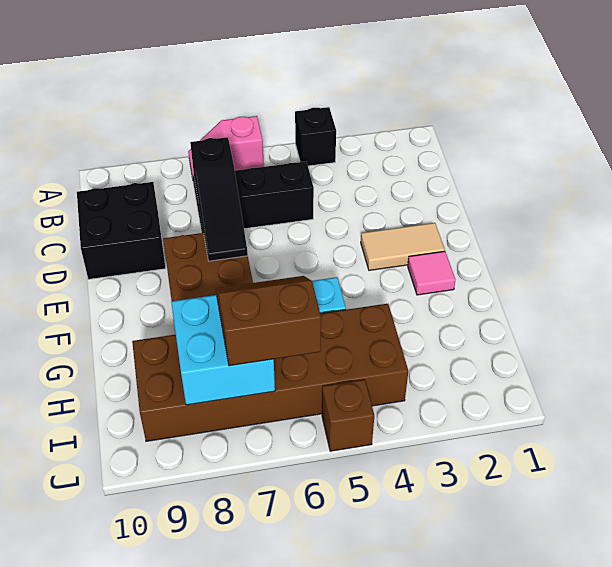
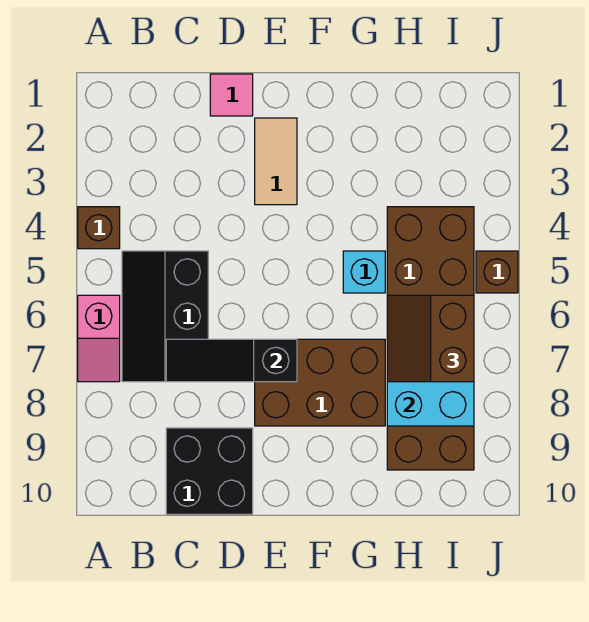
black brick A4 level 1 -> brown brick A4 level 1
black slope C7:E7 level 2 top C -> black slope C7:E7 level 2 top E
pink tile F2 level 1 -> pink tile D1 level 1

